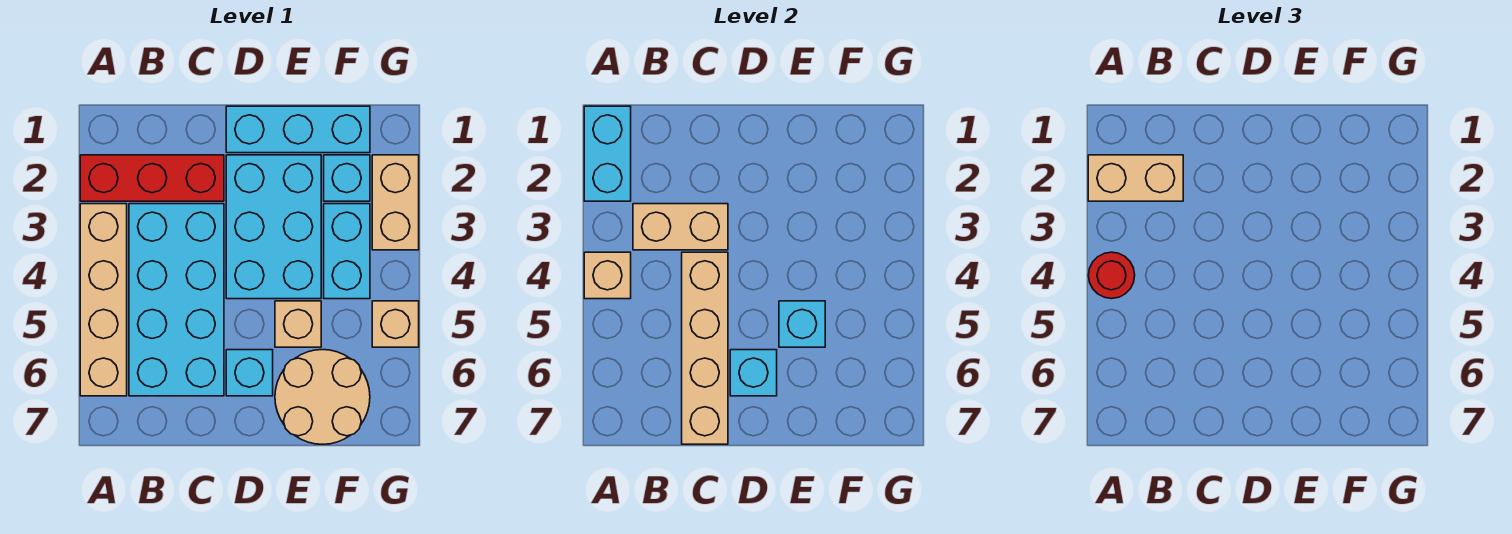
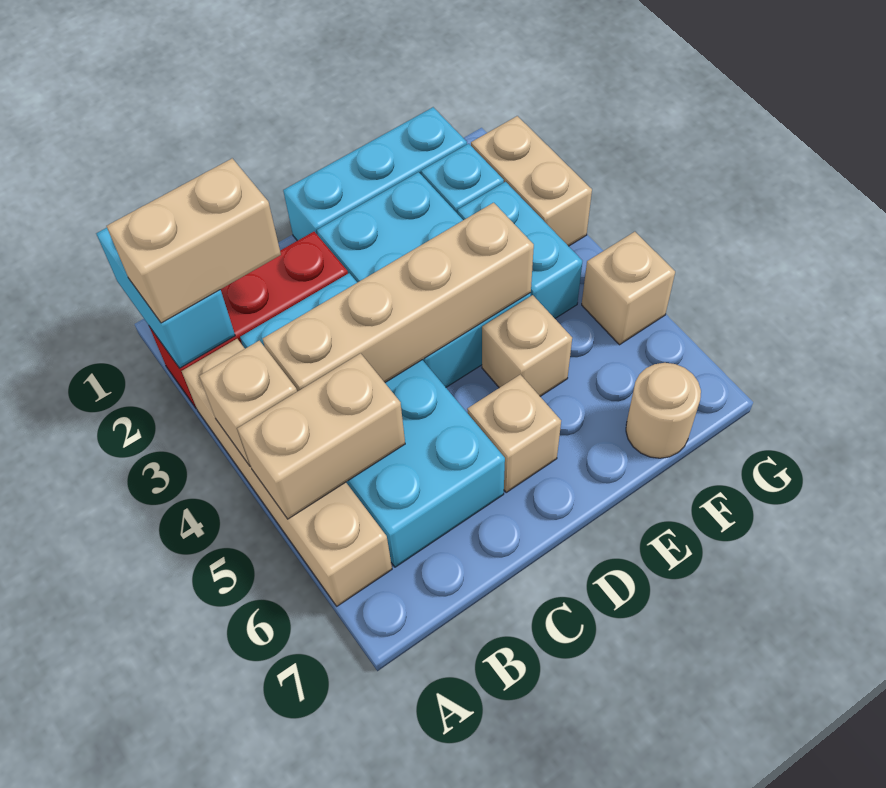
red round brick A4 level 3 -> none
tan brick B3:C3 level 2 -> tan brick A5:B5 level 2
tan brick C4:C7 level 2 -> tan brick B4:E4 level 2
cyan brick D6 level 1 -> tan brick D6 level 1
cyan brick D6 level 2 -> none
cyan brick E5 level 2 -> none
tan round brick E6:F7 level 1 -> tan round brick F7 level 1

